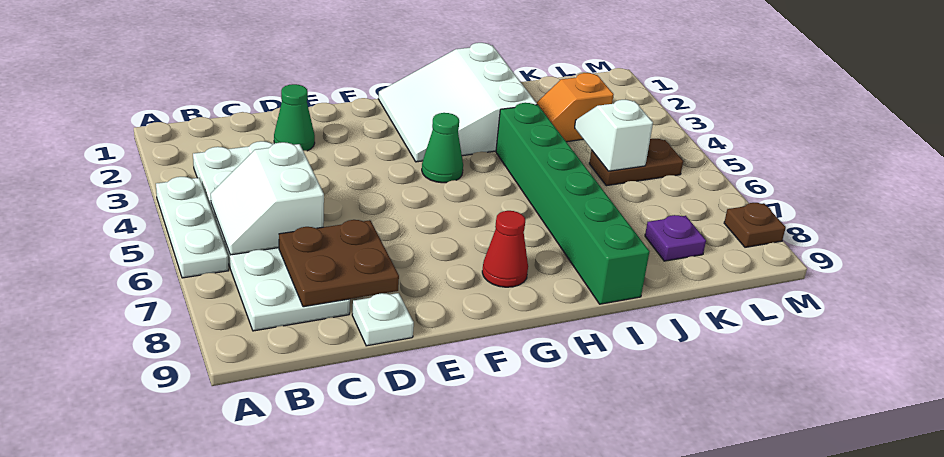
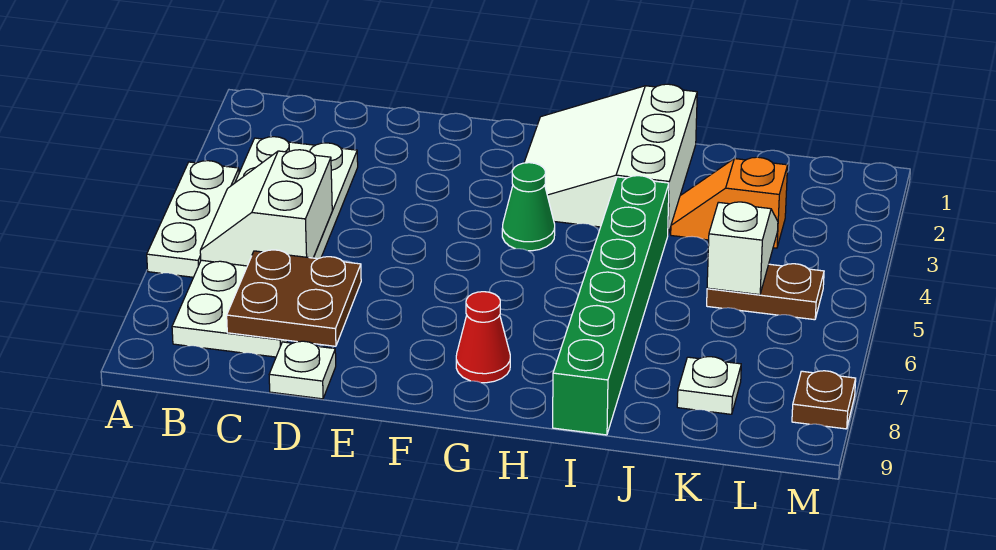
green cone D2 level 1 -> none
purple plate K8 level 1 -> white plate K8 level 1

